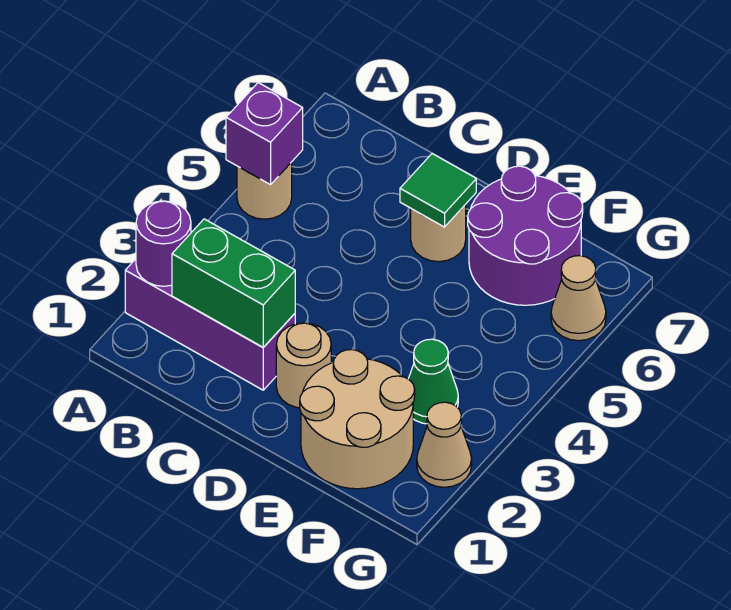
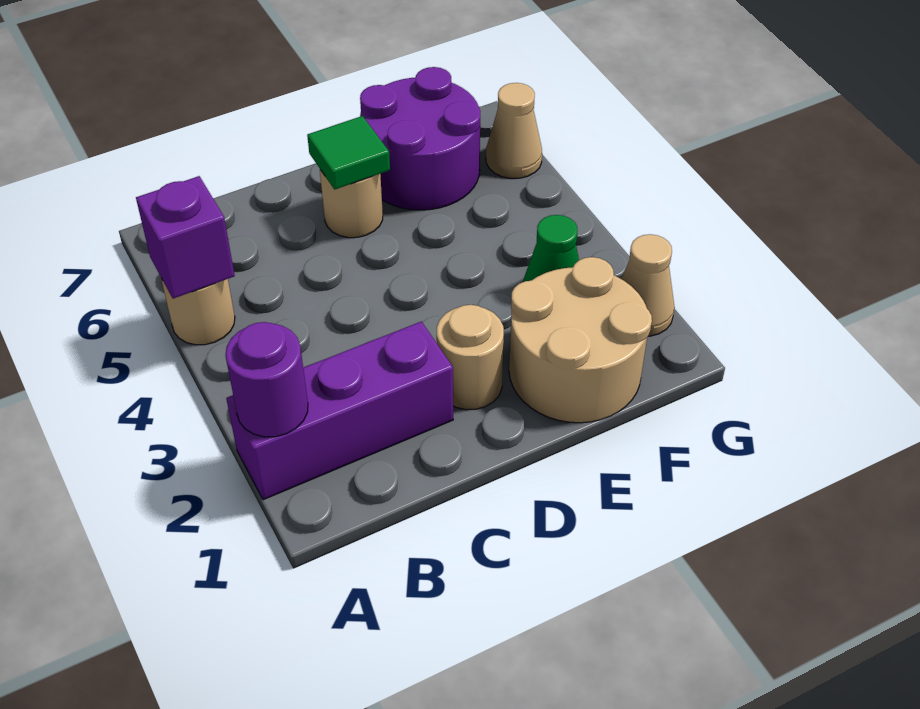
green brick B2:C2 level 2 -> none

